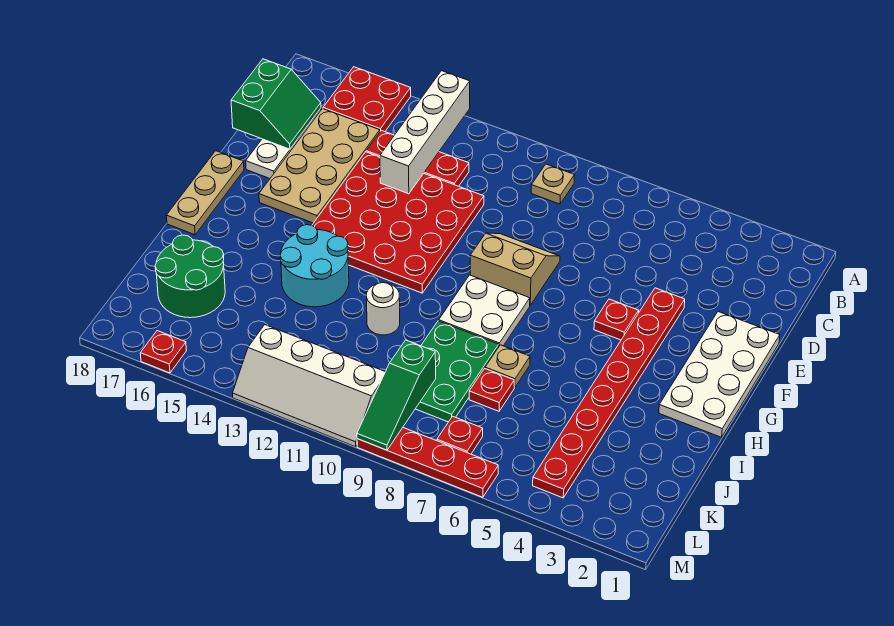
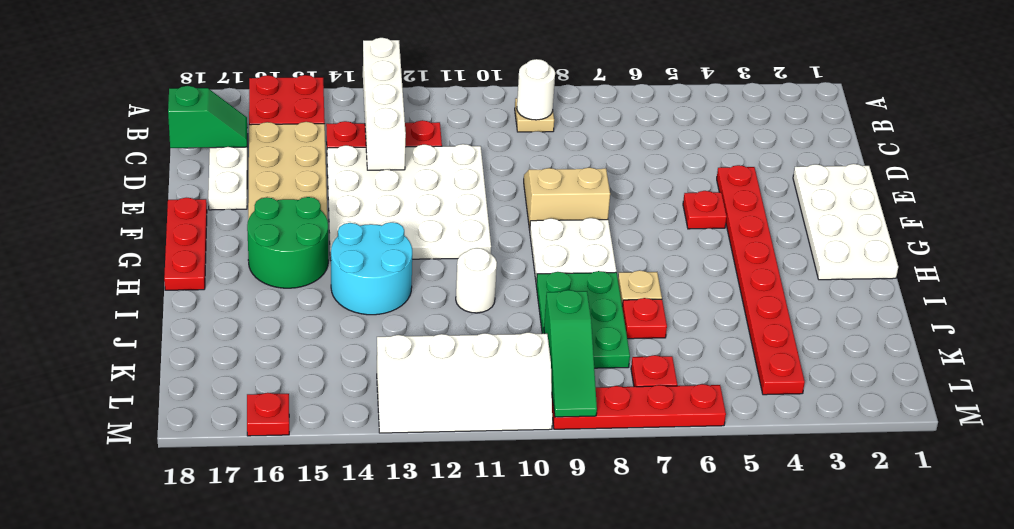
none -> white round brick B9 level 2
green slope C17:D18 level 2 top 18 -> green slope C17:C18 level 2 top 18
red plate D11:G14 level 1 -> white plate D11:G14 level 1
tan plate F18:H18 level 1 -> red plate F18:H18 level 1
green round brick J16:K17 level 1 -> green round brick G15:H16 level 1

